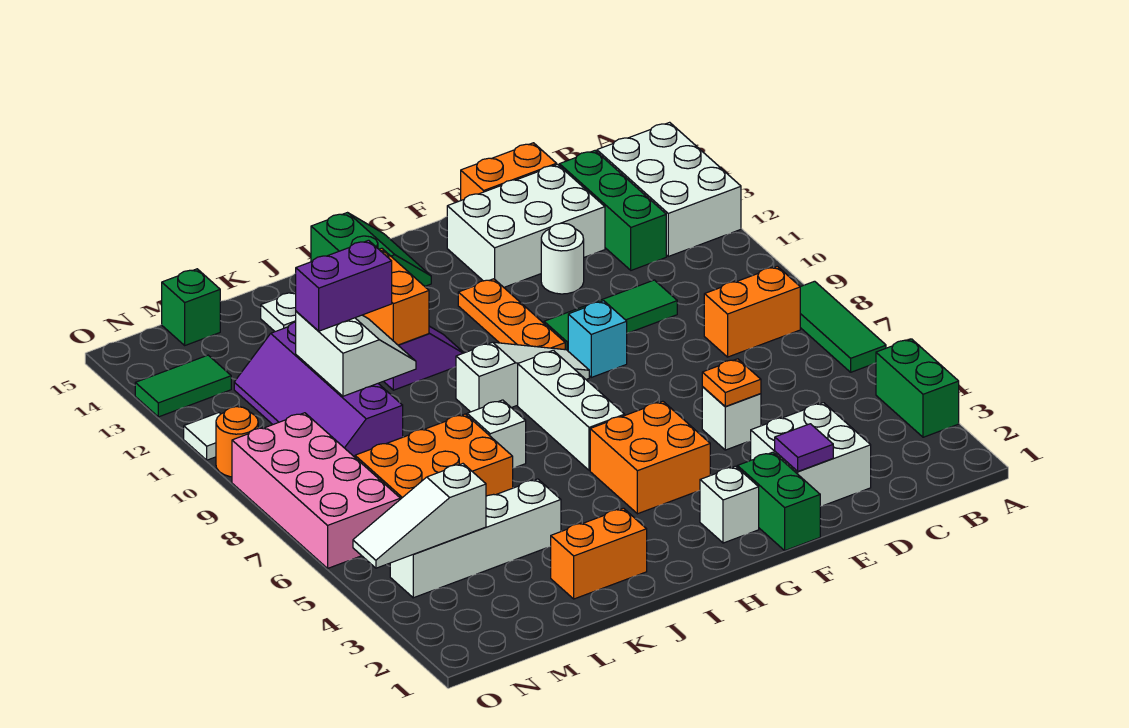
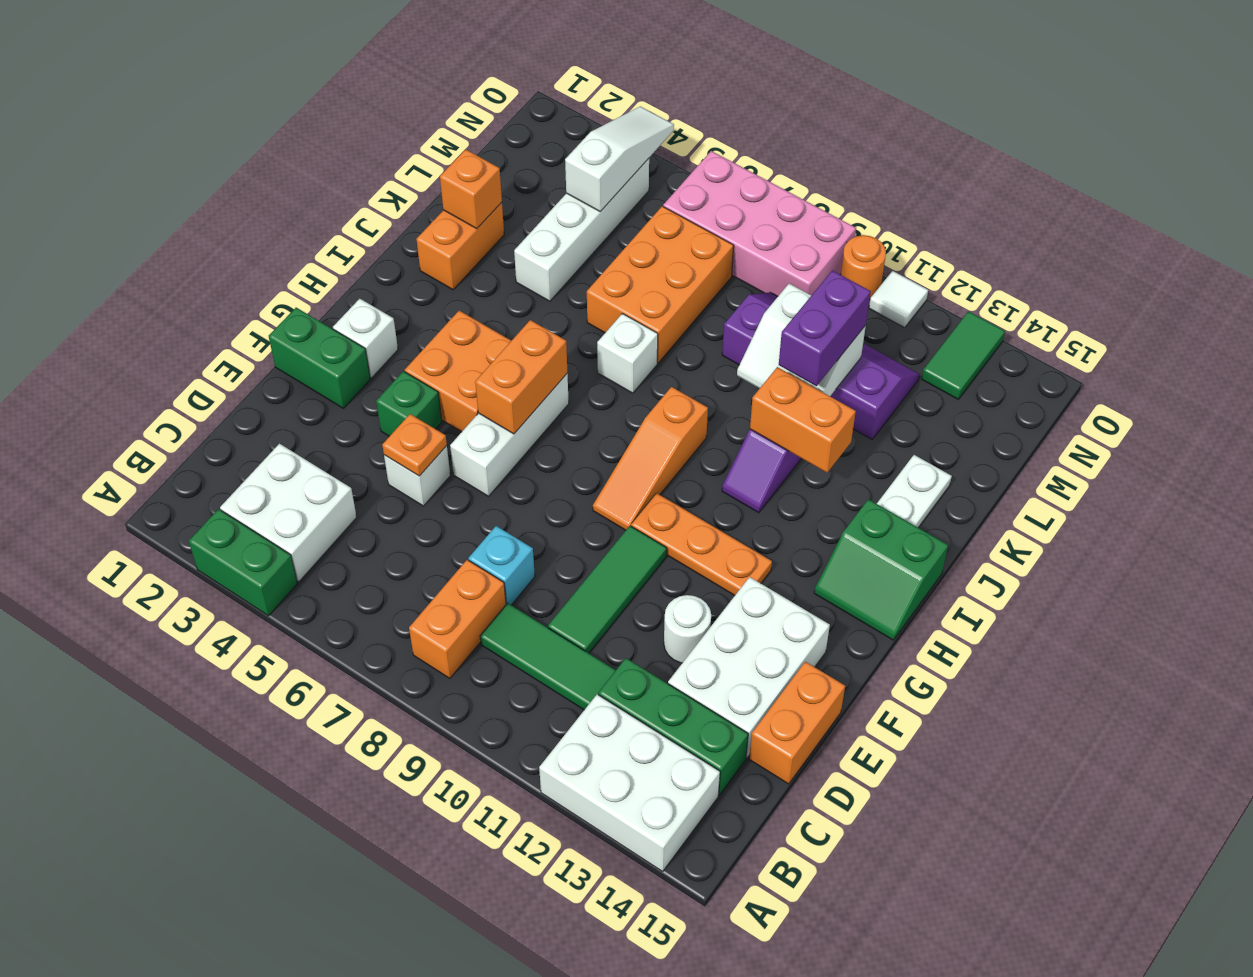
green tile A6:A8 level 1 -> green tile C9:C11 level 1
white brick D2:E3 level 1 -> white brick B3:C4 level 1
purple tile E2 level 2 -> none
cyan brick F9 level 1 -> cyan brick D8 level 1
none -> orange brick G6:H6 level 2
white slope G9:I9 level 1 top I -> orange slope G9:I9 level 1 top I
white brick H6:H8 level 1 -> white brick F6:H6 level 1
none -> orange brick K2 level 2
green brick M15 level 1 -> green brick F4 level 1

